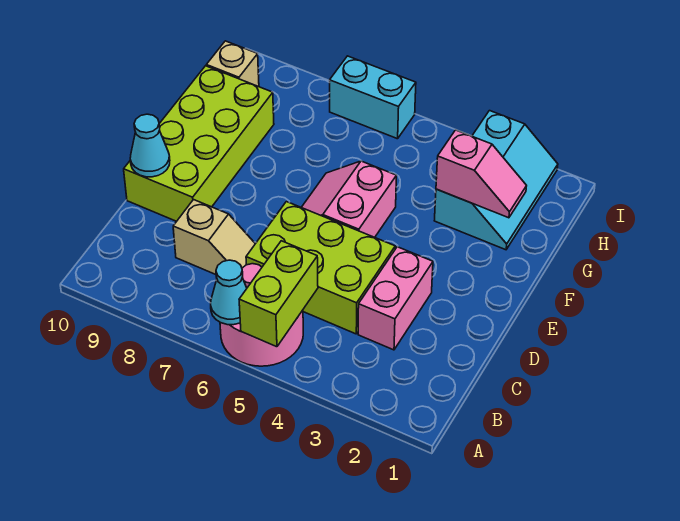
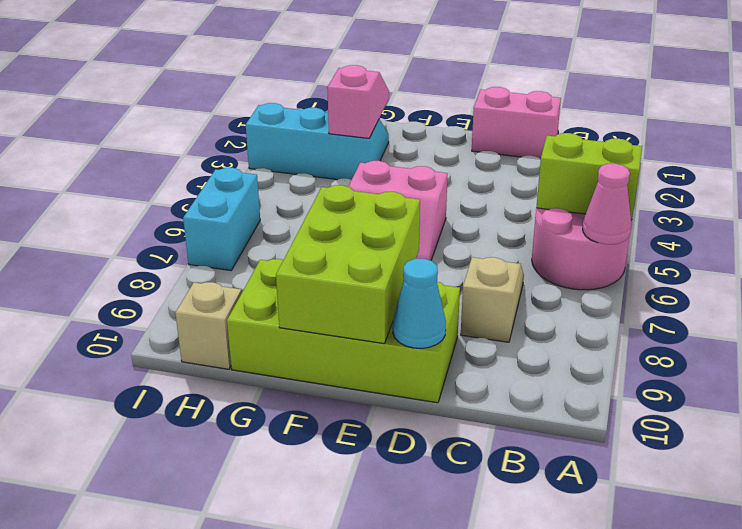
cyan cone A6 level 2 -> pink cone A6 level 2
pink brick C3:D3 level 1 -> pink brick C1:D1 level 1
lime brick C4:D6 level 1 -> lime brick E8:F10 level 2

